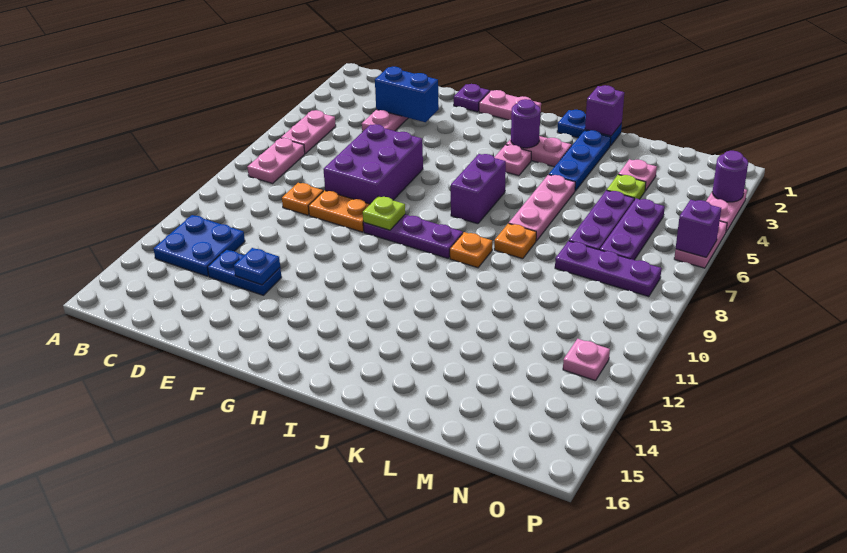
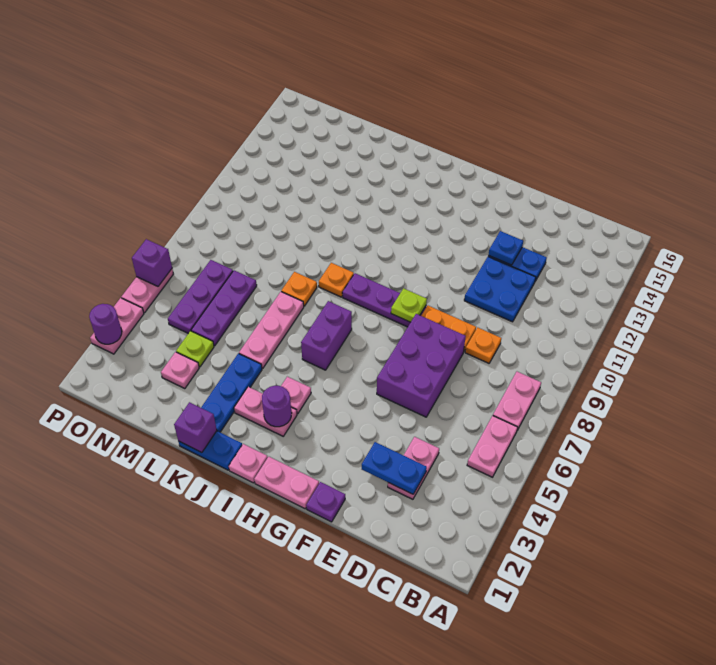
blue plate B12:C13 level 1 -> blue plate D11:E12 level 1
blue brick D3:E3 level 2 -> blue plate D3:E3 level 2
purple plate M8:O8 level 1 -> none
pink plate O12 level 1 -> pink plate I1 level 1

